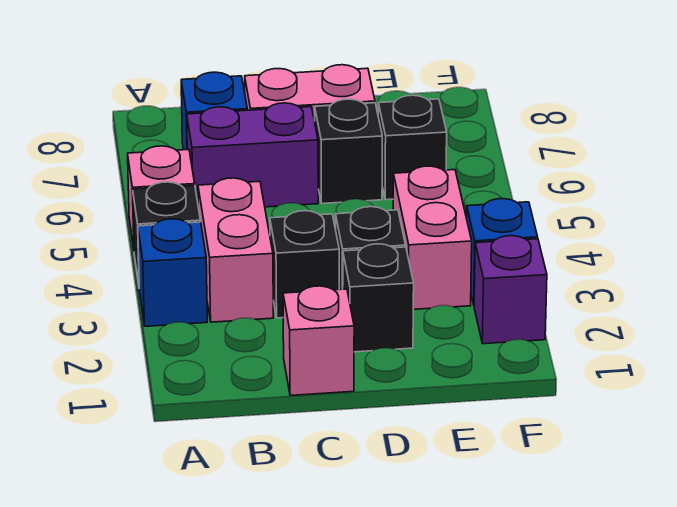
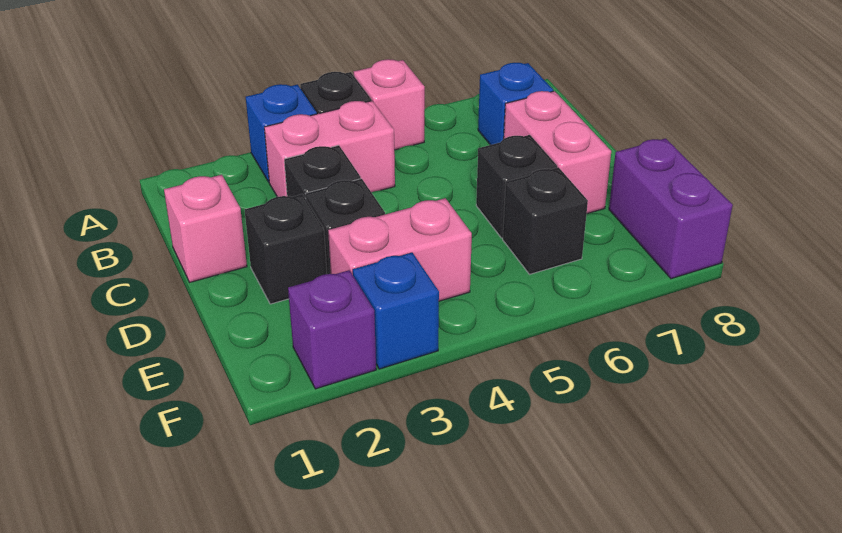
purple brick B6:C6 level 1 -> purple brick E8:F8 level 1

